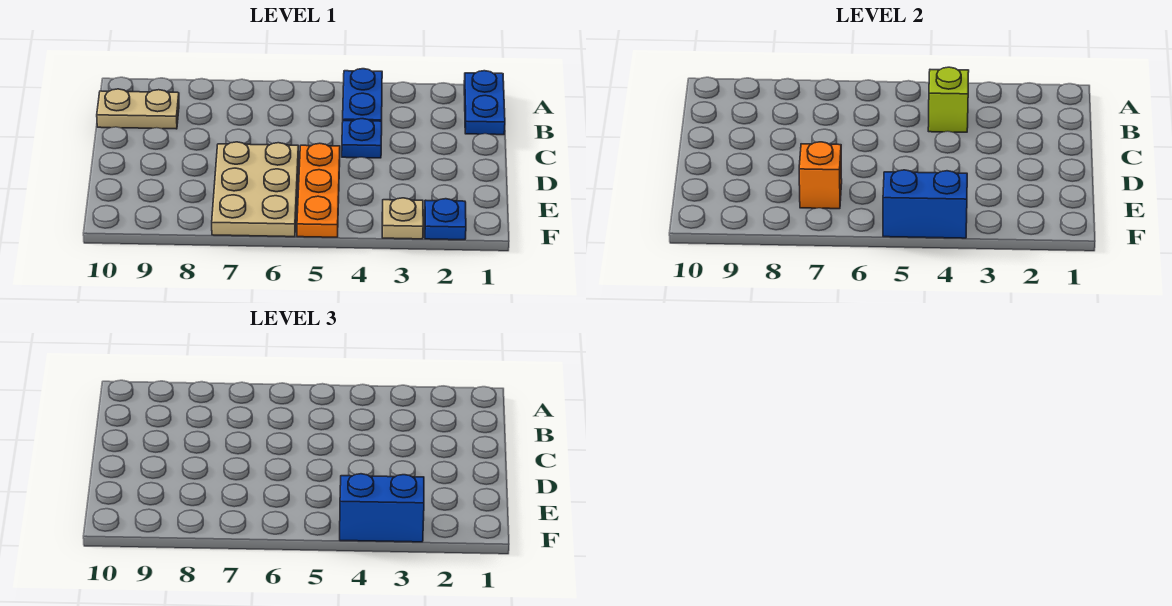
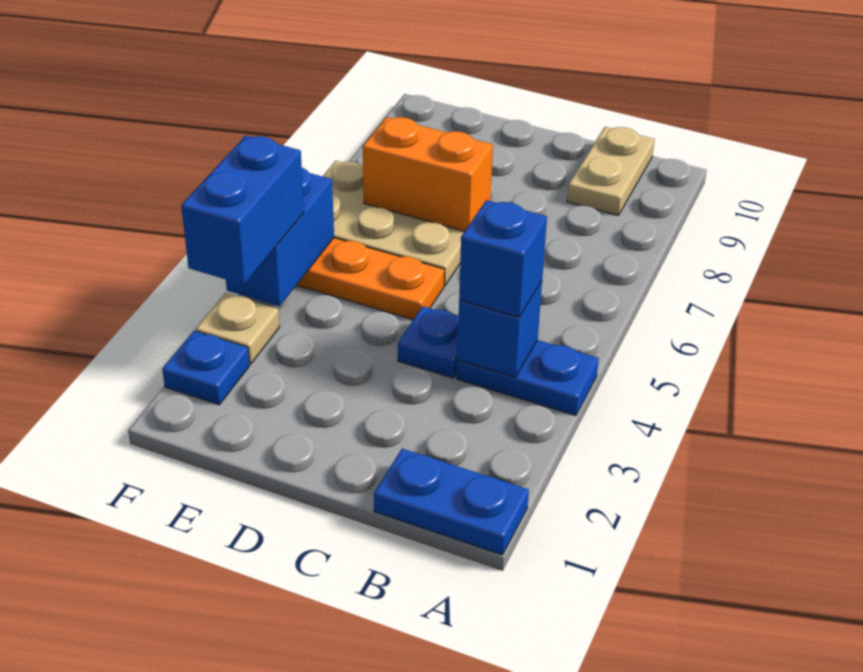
lime brick B4 level 2 -> blue brick B4 level 2
none -> blue brick B4 level 3
orange brick E7 level 2 -> orange brick D7:E7 level 2

